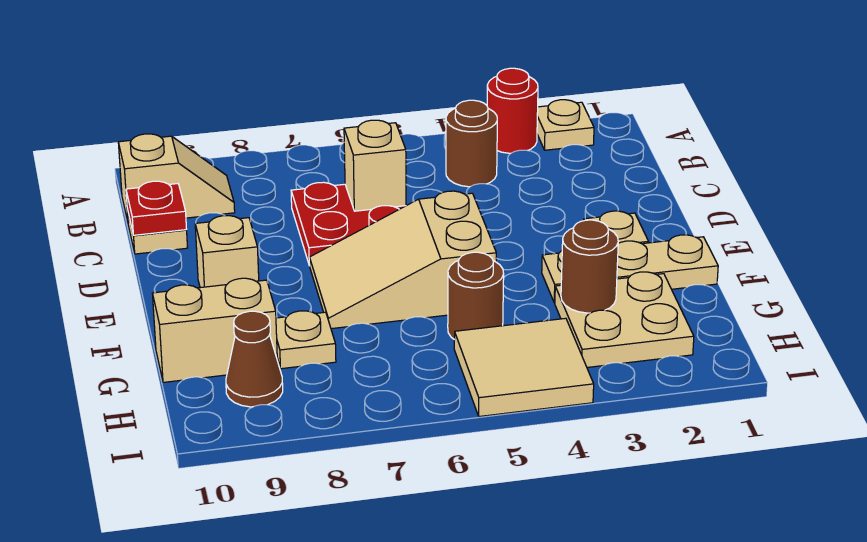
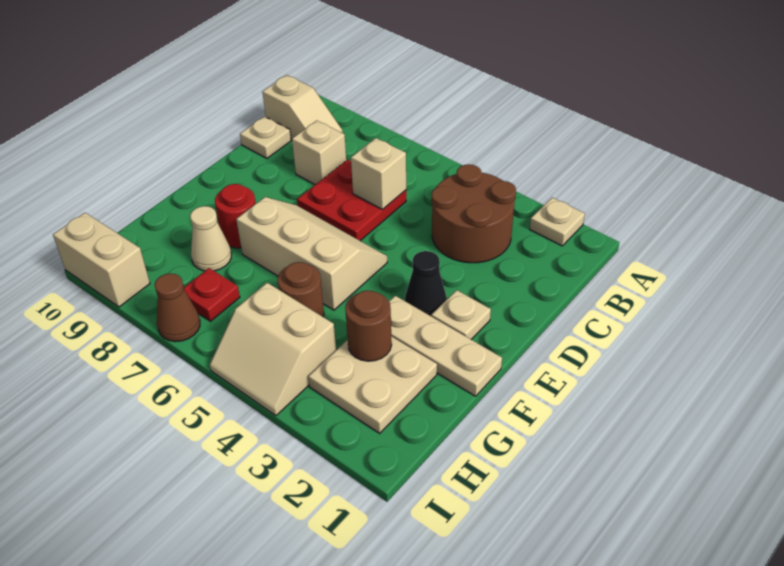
red round brick A3 level 1 -> red round brick F8 level 1
brown round brick B4 level 1 -> brown round brick B3:C4 level 1
red plate C10 level 2 -> red plate H7 level 1
none -> black cone E3 level 1
tan slope E5:F7 level 1 top 5 -> tan slope E5:F7 level 1 top F
tan brick E9 level 1 -> tan brick C8 level 1
tan plate G8 level 1 -> tan cone G8 level 1
tan brick G9:G10 level 1 -> tan brick I9:I10 level 1
tan tile H4:I5 level 1 -> tan slope H4:I5 level 1 top H
brown cone H9 level 1 -> brown cone I7 level 1

